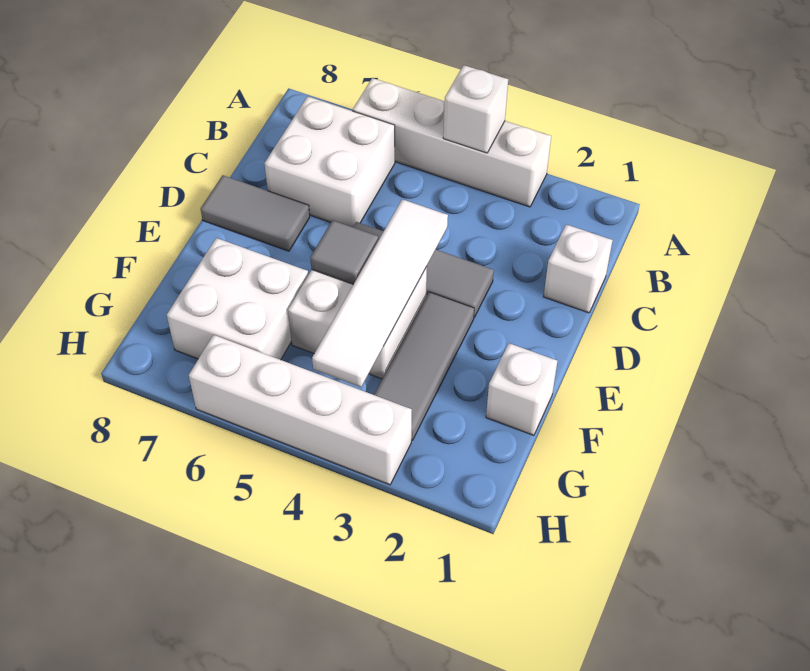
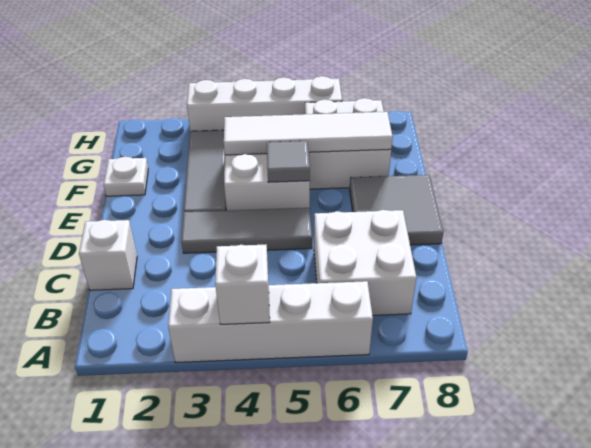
white tile D4:G4 level 2 -> white tile F4:F7 level 2
grey tile D7:D8 level 1 -> grey tile D7:E8 level 1
white brick F1 level 1 -> white plate F1 level 1

